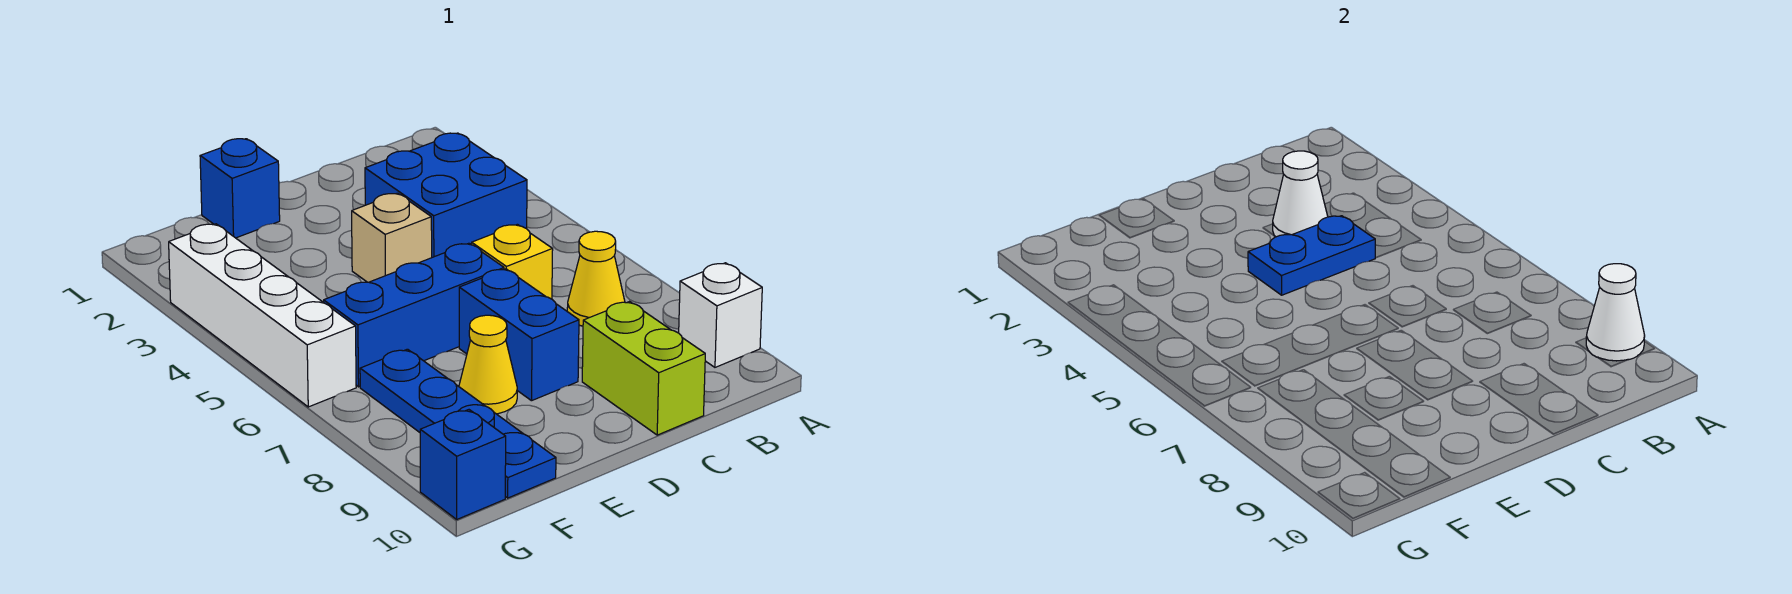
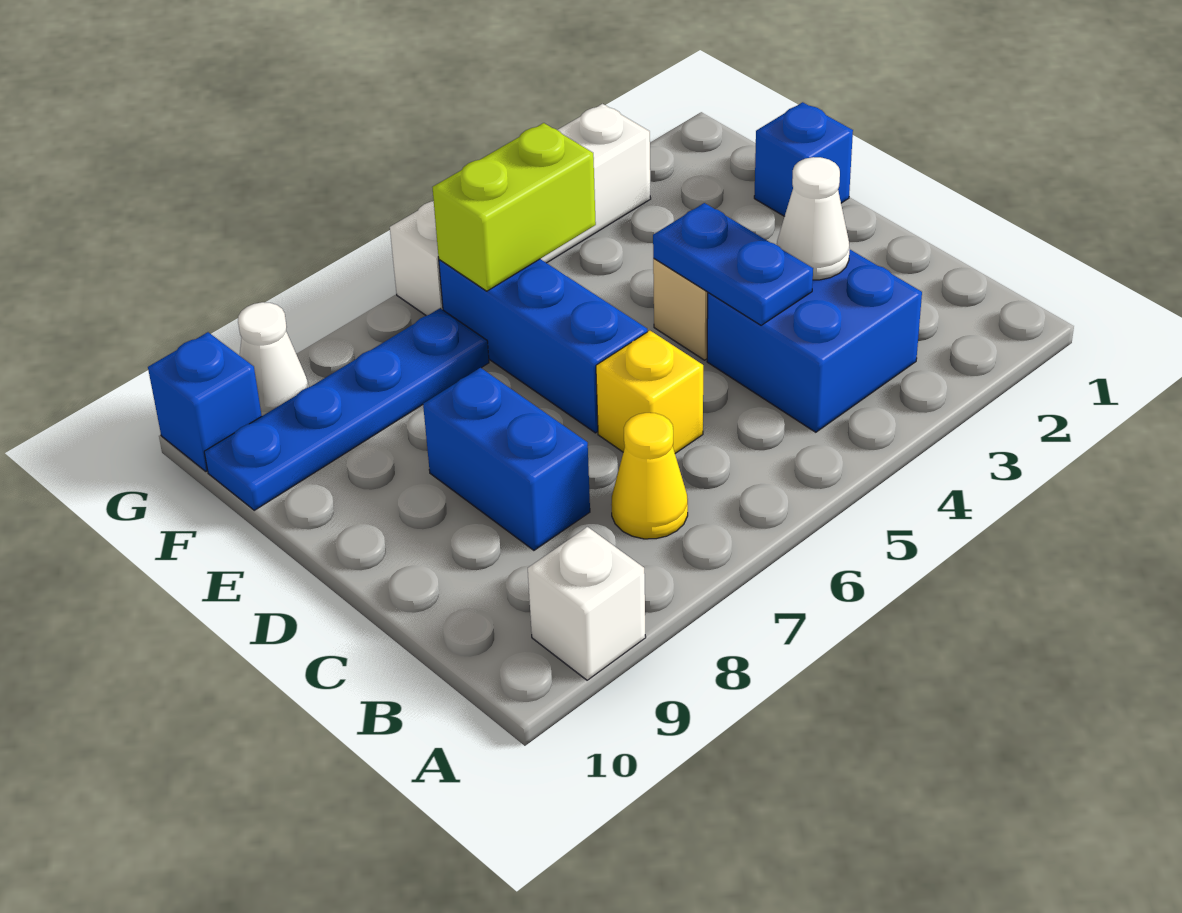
white cone A9 level 2 -> white cone G9 level 1
lime brick C9:C10 level 1 -> lime brick F5:F6 level 2
blue brick D7:D8 level 1 -> blue brick C8:D8 level 1
yellow cone E8 level 1 -> none

